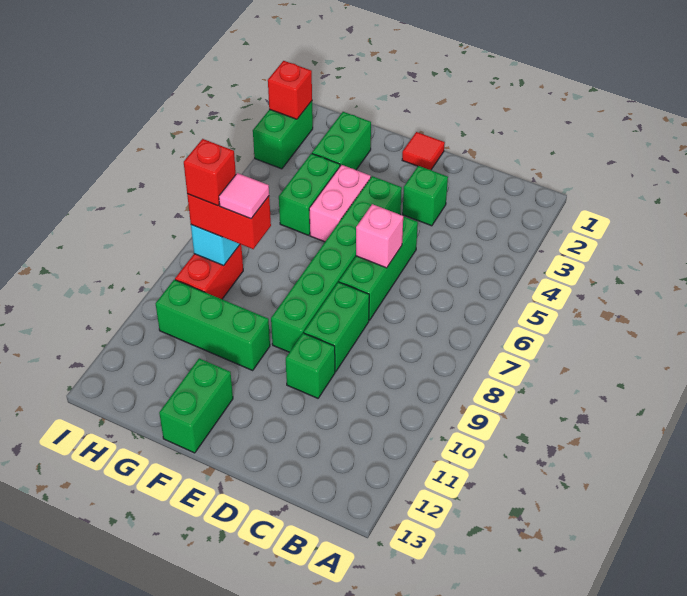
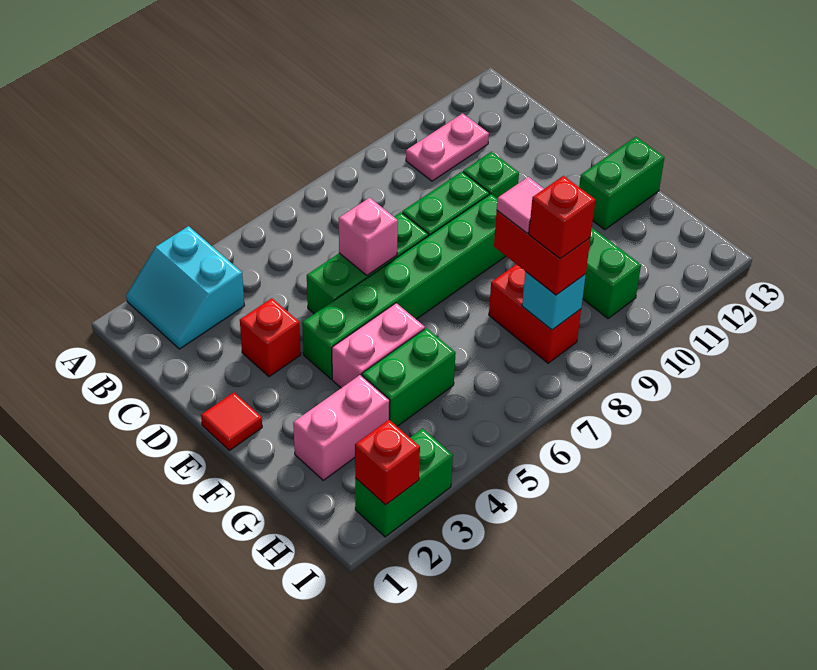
none -> cyan slope A2:B3 level 1 top 3
none -> pink plate B10:B11 level 1
green brick D3 level 1 -> red brick D3 level 1
green brick G2:G3 level 1 -> pink brick G2:G3 level 1
red brick H8:H9 level 1 -> red brick G8:H8 level 1

